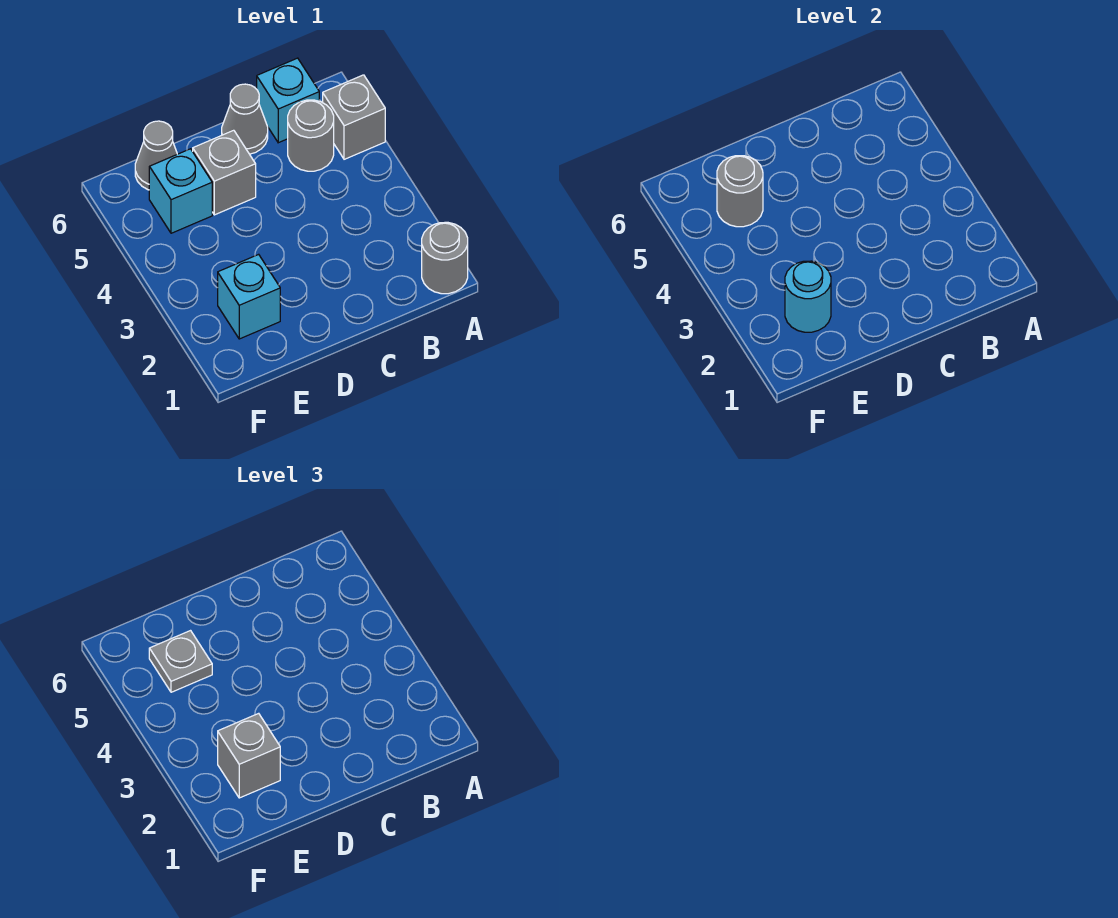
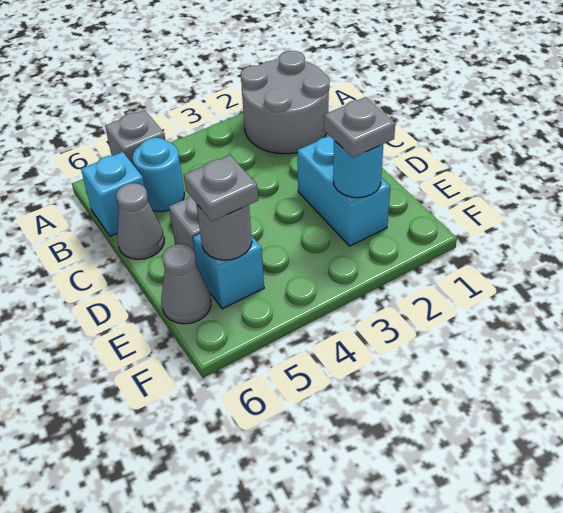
grey round brick A1 level 1 -> grey round brick A1:B2 level 1
grey round brick B5 level 1 -> cyan round brick B5 level 1
cyan brick E2 level 1 -> cyan brick D2:E2 level 1
grey brick E2 level 3 -> grey plate E2 level 3

